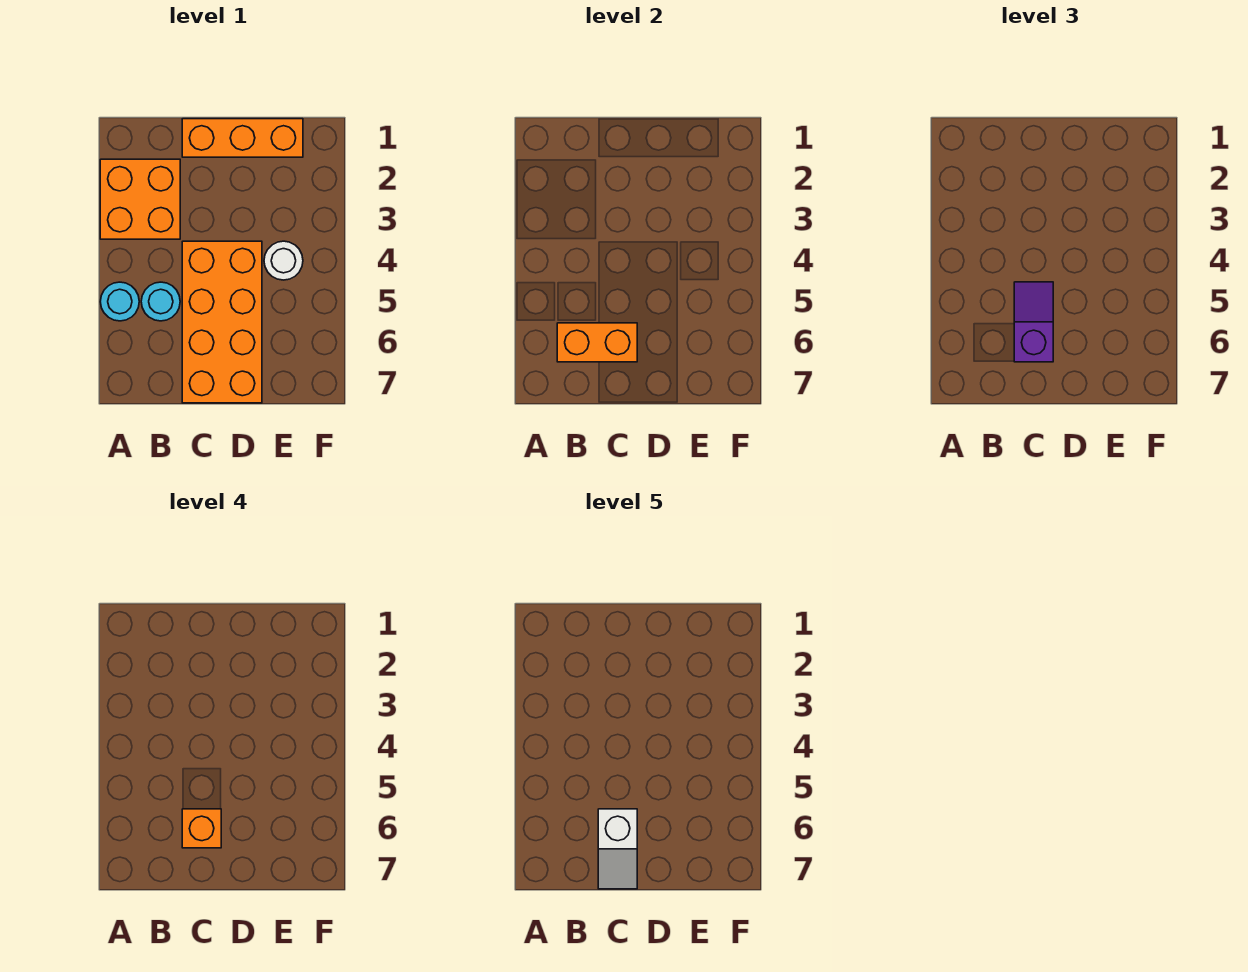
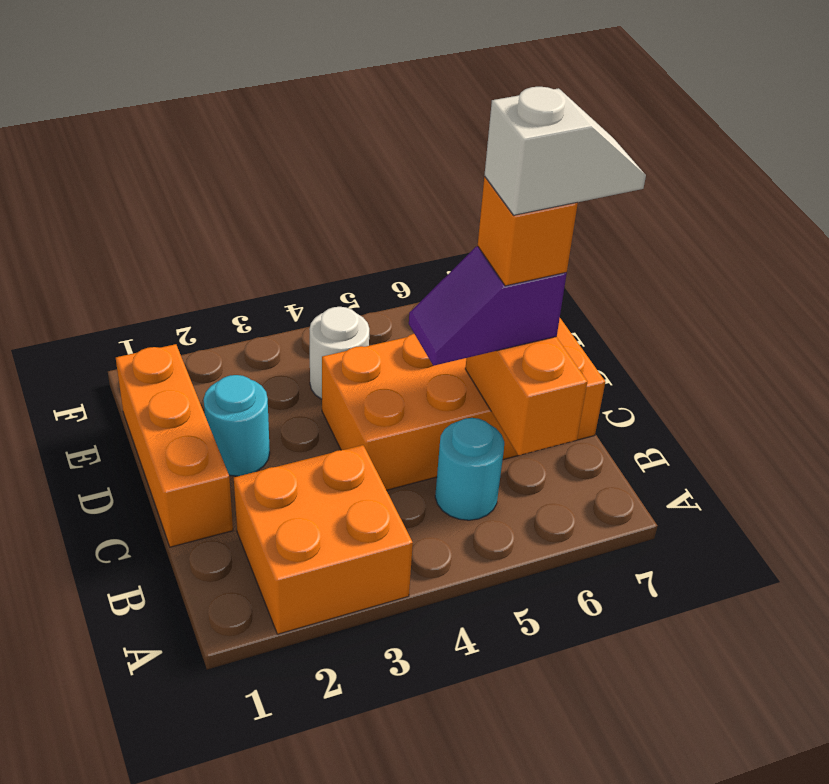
cyan round brick A5 level 1 -> cyan round brick D2 level 1

